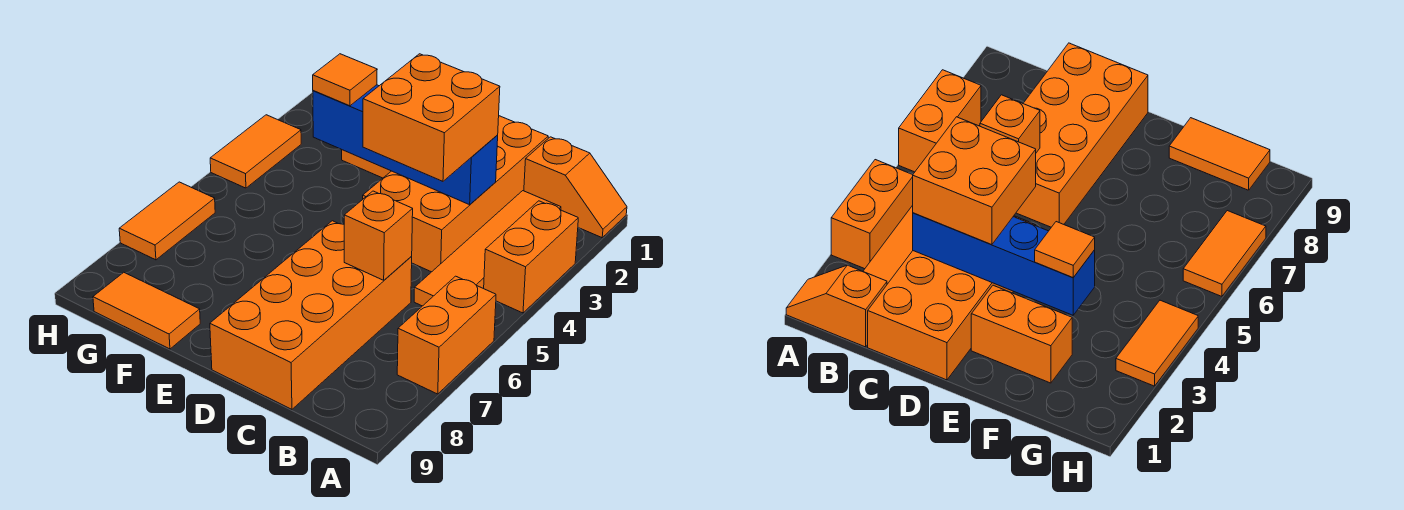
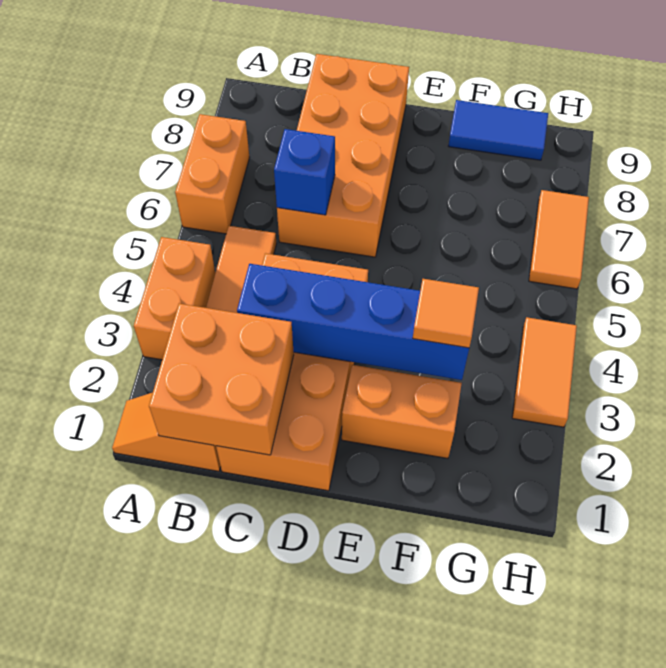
orange brick C3:D4 level 3 -> orange brick B1:C2 level 2
orange brick C6 level 2 -> blue brick C6 level 2
orange tile F9:G9 level 1 -> blue tile F9:G9 level 1

